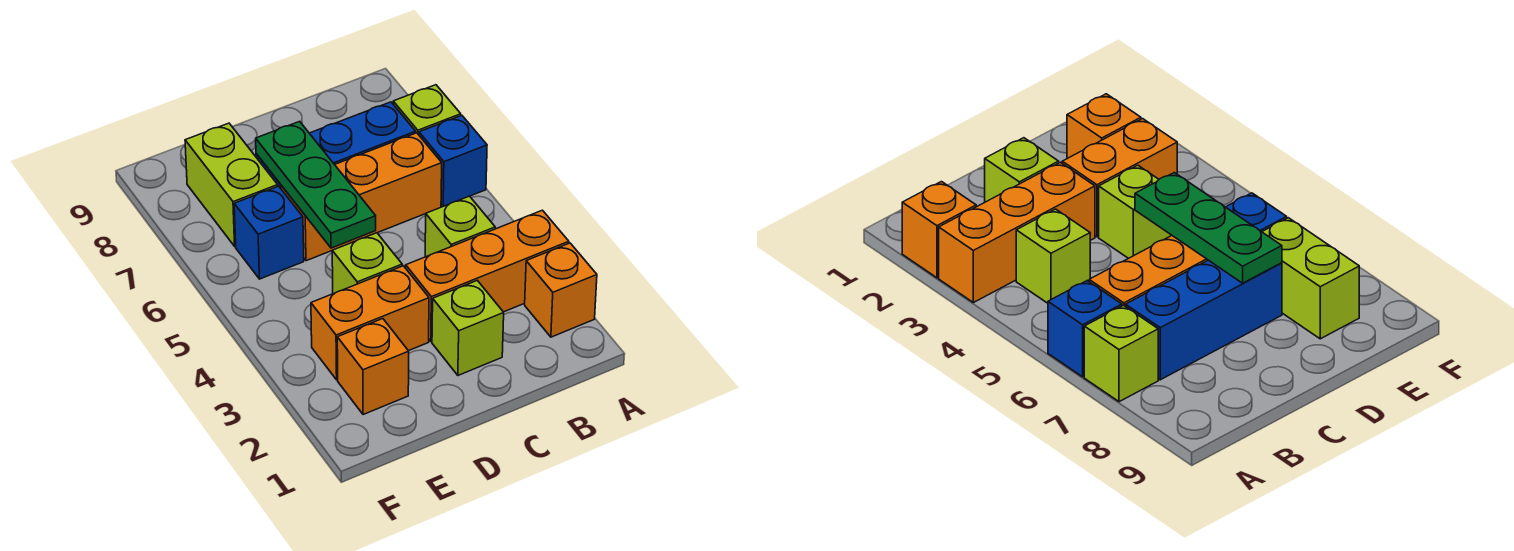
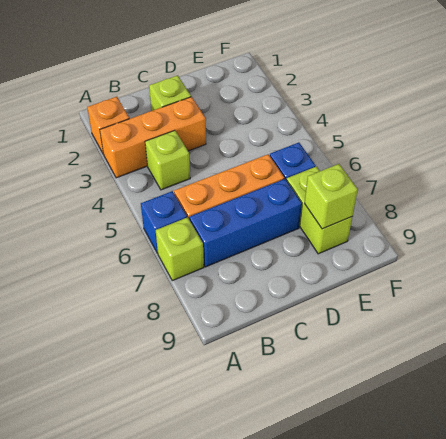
orange brick D3:E3 level 1 -> none
lime brick D4 level 1 -> lime brick E8 level 2
green plate D5:D7 level 2 -> none
orange brick E2 level 1 -> none

